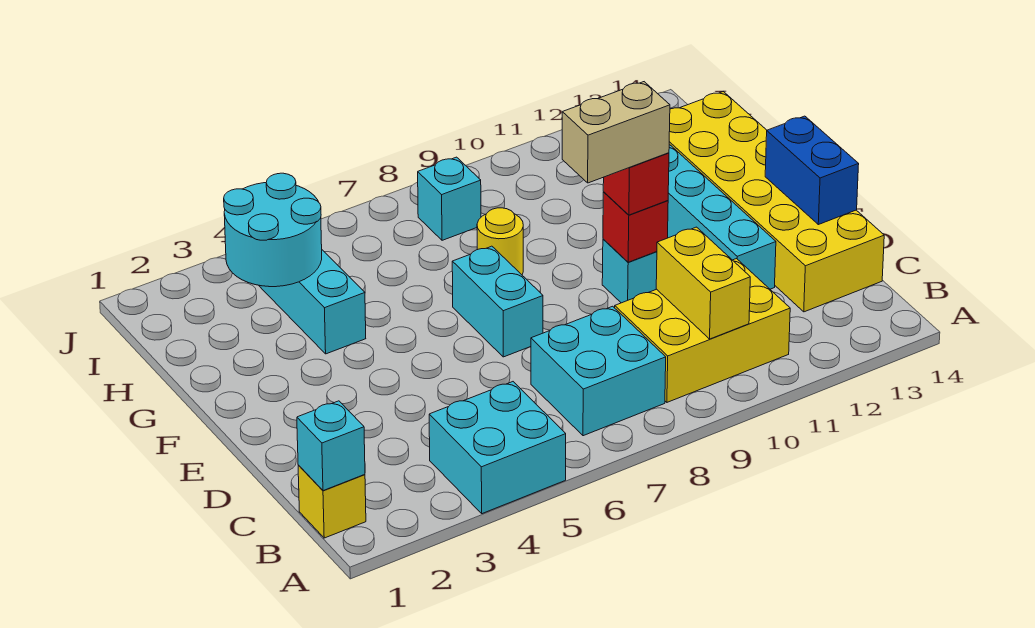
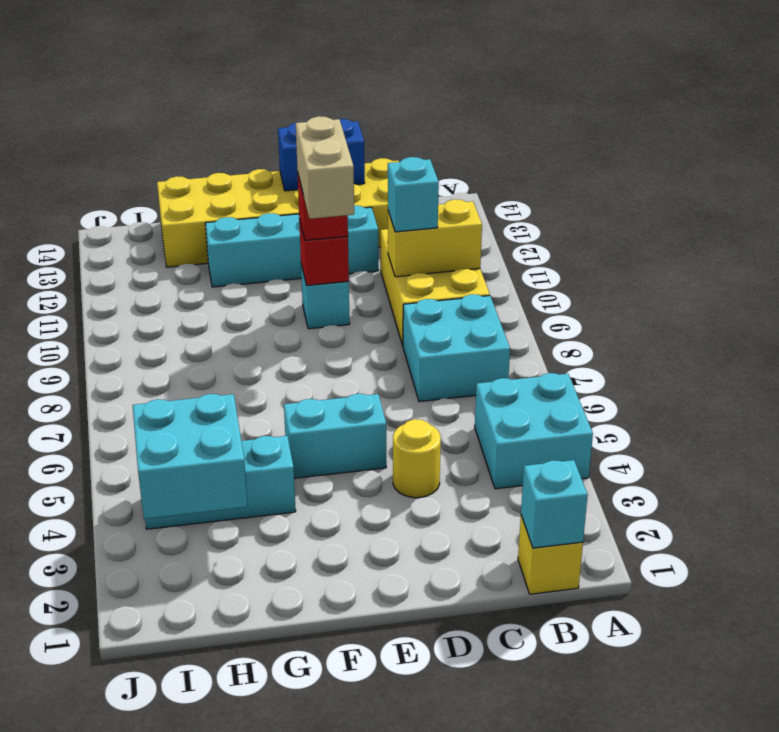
cyan brick E7:F7 level 1 -> cyan brick E5:F5 level 1
yellow round brick G8 level 1 -> yellow round brick D4 level 1
cyan round brick H3:I4 level 2 -> cyan brick H3:I4 level 2
cyan brick I8 level 1 -> cyan brick C10 level 3

